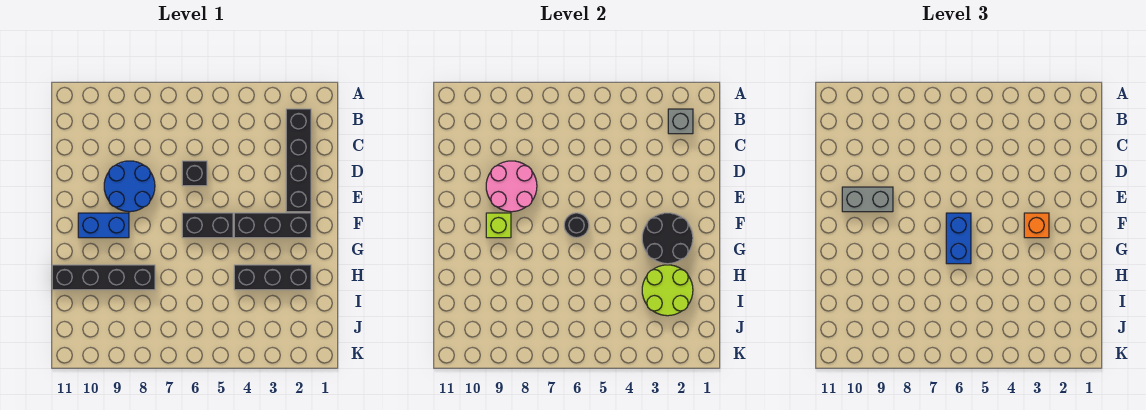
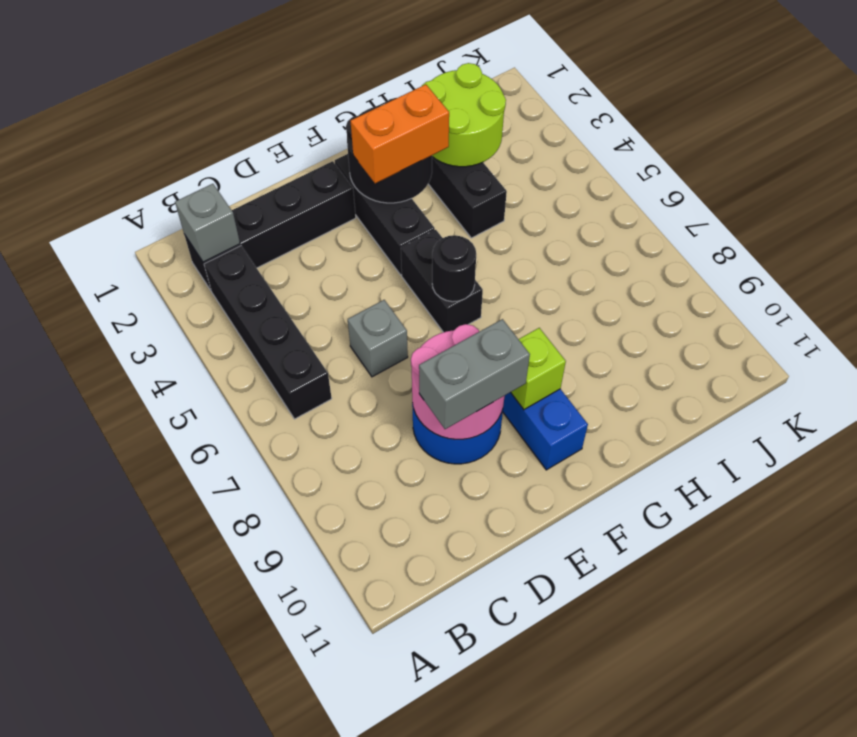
black brick D6 level 1 -> grey brick D6 level 1
grey brick E9:E10 level 3 -> grey brick D9:E9 level 3
orange brick F3 level 3 -> orange brick F3:G3 level 3
blue brick F6:G6 level 3 -> none
black brick H8:H11 level 1 -> black brick B3:B6 level 1

